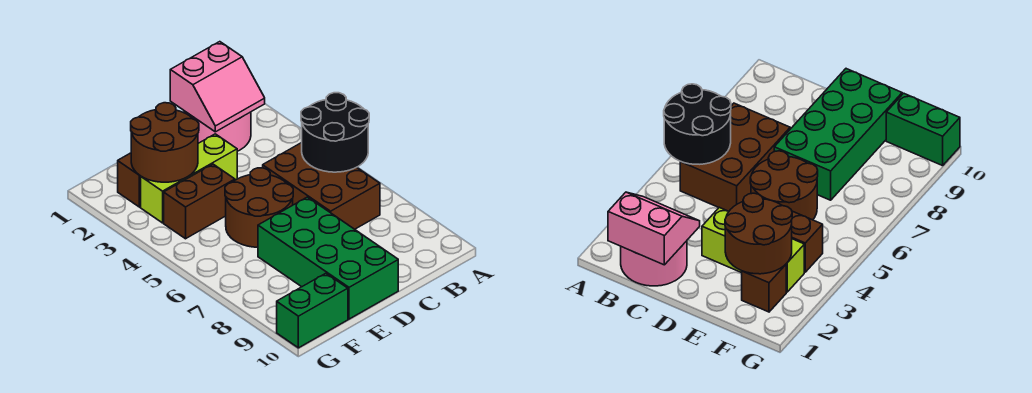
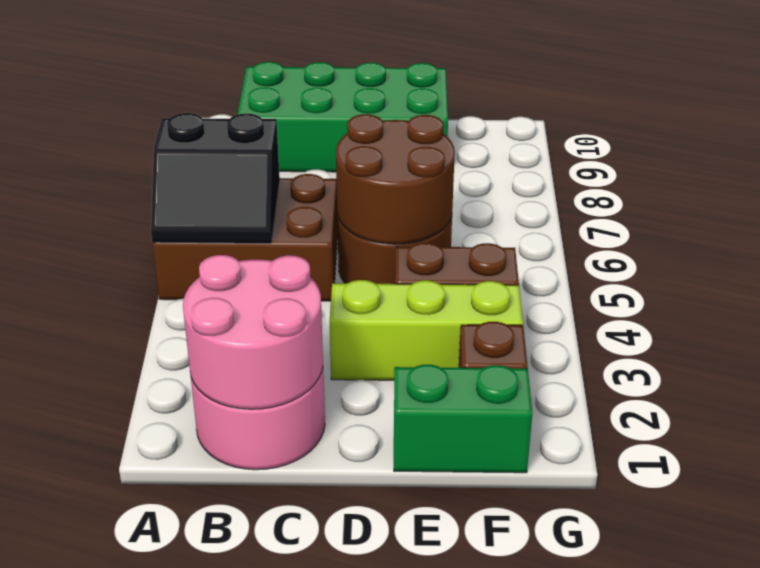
black round brick A5:B6 level 2 -> black slope A5:B6 level 2 top 6
pink slope B1:C2 level 2 top 1 -> pink round brick B1:C2 level 2
brown brick B5:C7 level 1 -> brown brick A5:C6 level 1
green brick D7:E10 level 1 -> green brick B9:E10 level 1
brown round brick E2:F3 level 2 -> brown round brick D5:E6 level 2
green brick F10:G10 level 1 -> green brick E1:F1 level 1

